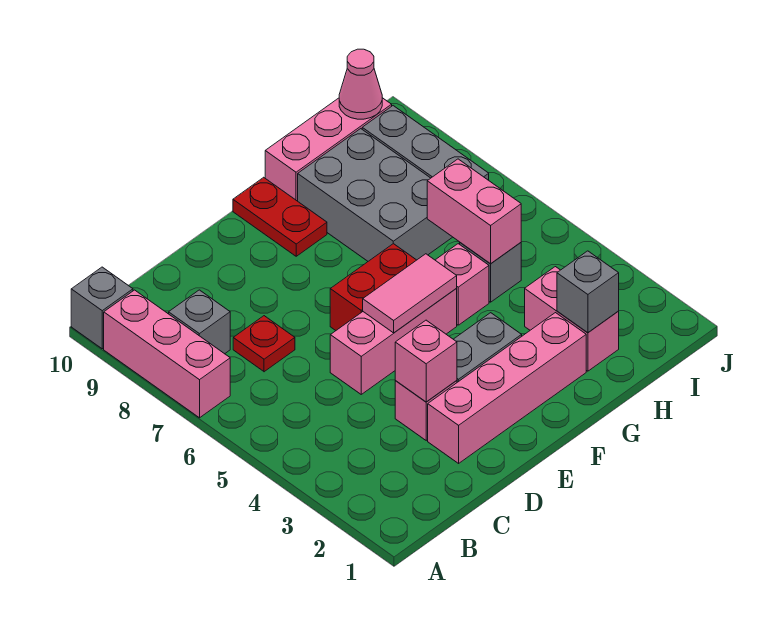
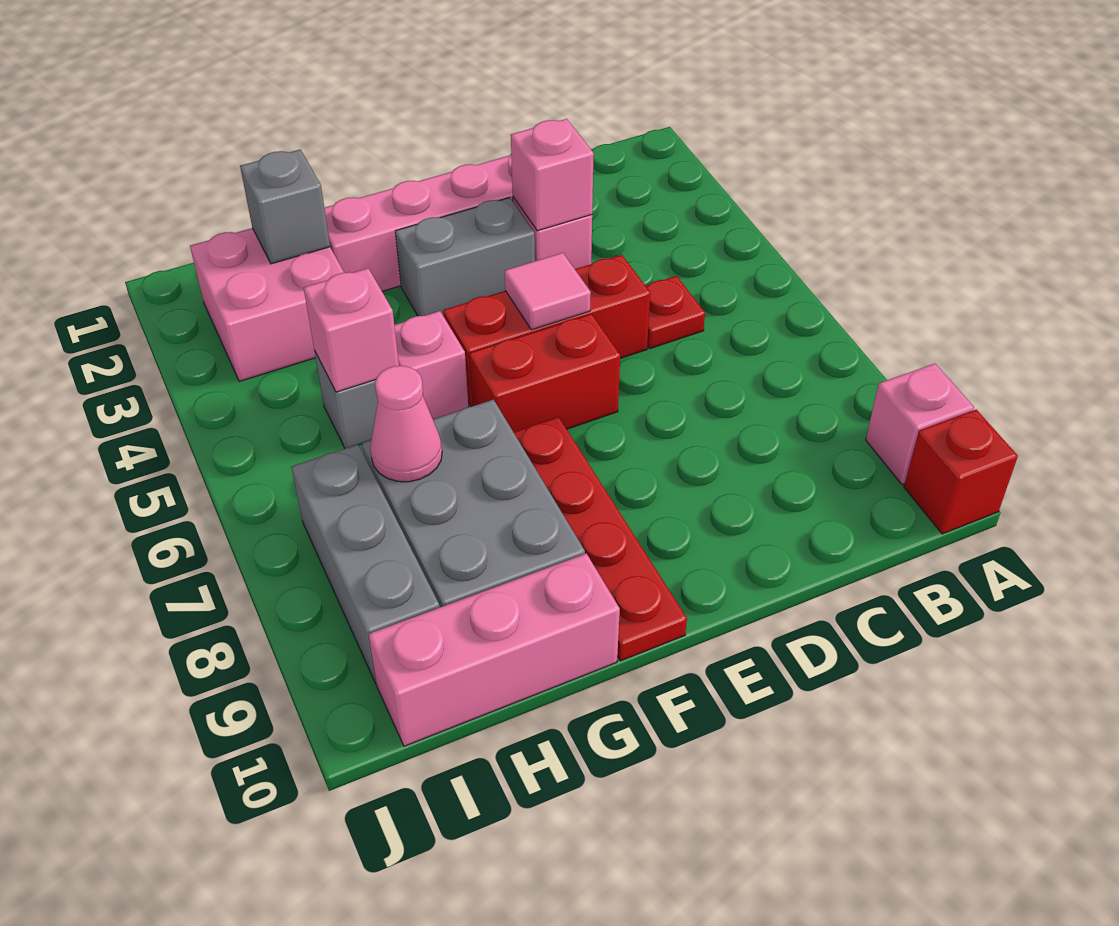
pink brick A7:A9 level 1 -> pink brick A9 level 1
grey brick A10 level 1 -> red brick A10 level 1
grey brick B8 level 1 -> none
red plate C7 level 1 -> red plate C5 level 1
pink brick D5:F5 level 1 -> red brick D5:F5 level 1
pink tile E5:F5 level 2 -> pink tile E5 level 2
red plate F9:F10 level 1 -> red plate F7:F10 level 1
pink brick H2:H3 level 1 -> pink brick H2:I3 level 1
pink brick H5:H6 level 2 -> pink brick H5 level 2
pink cone I10 level 2 -> pink cone H7 level 2

